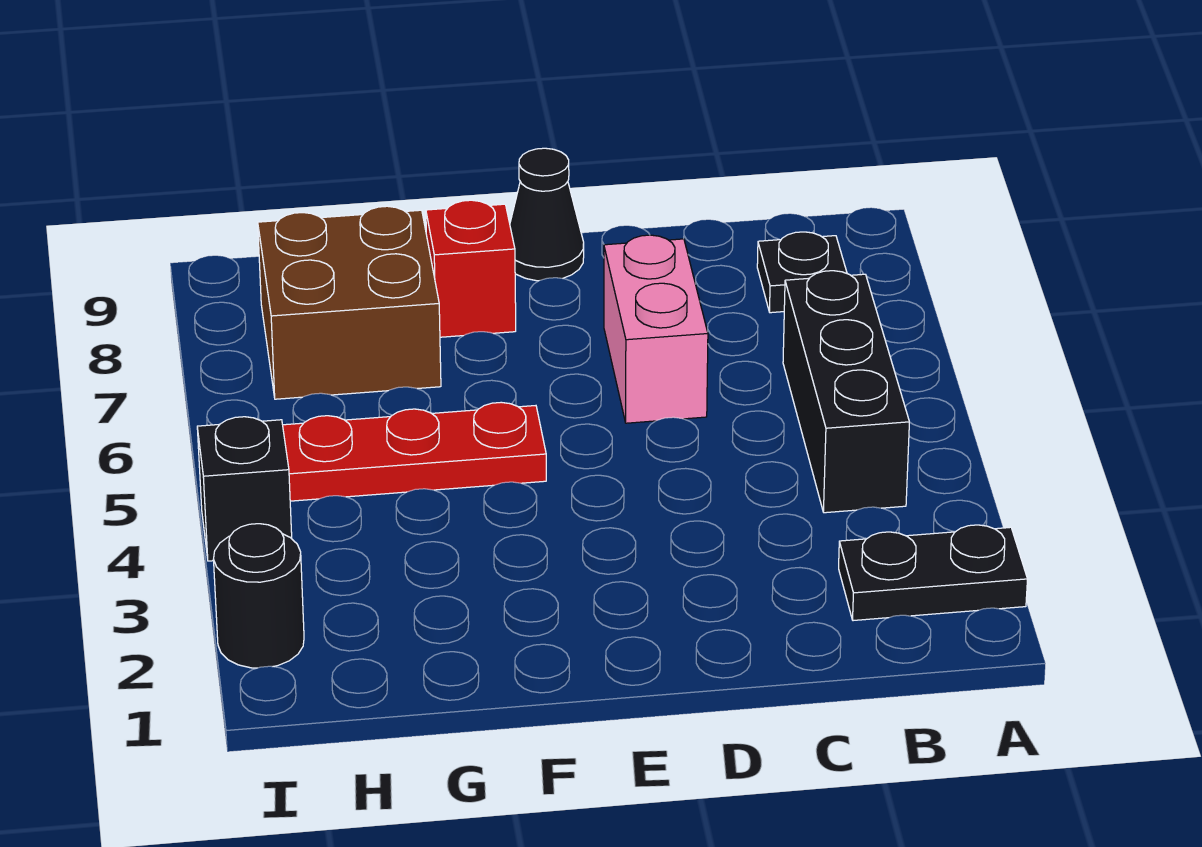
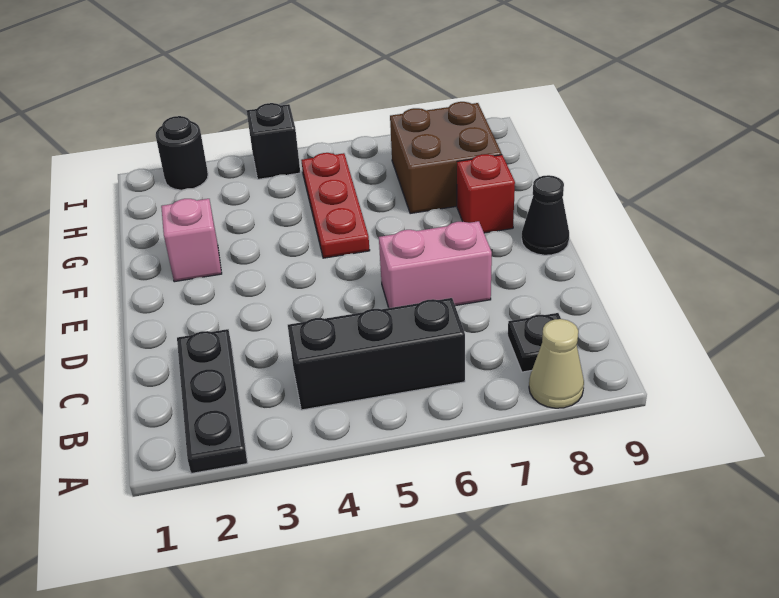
black plate A2:B2 level 1 -> black plate A2:C2 level 1
none -> tan cone A8 level 1
none -> pink brick F2 level 1

